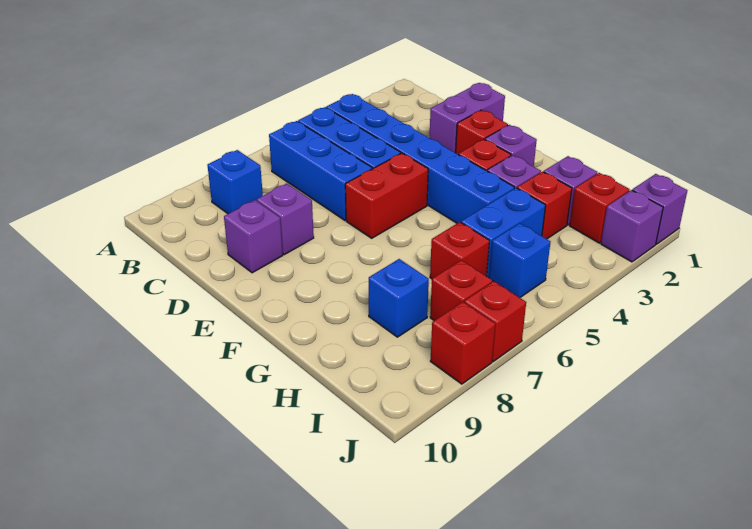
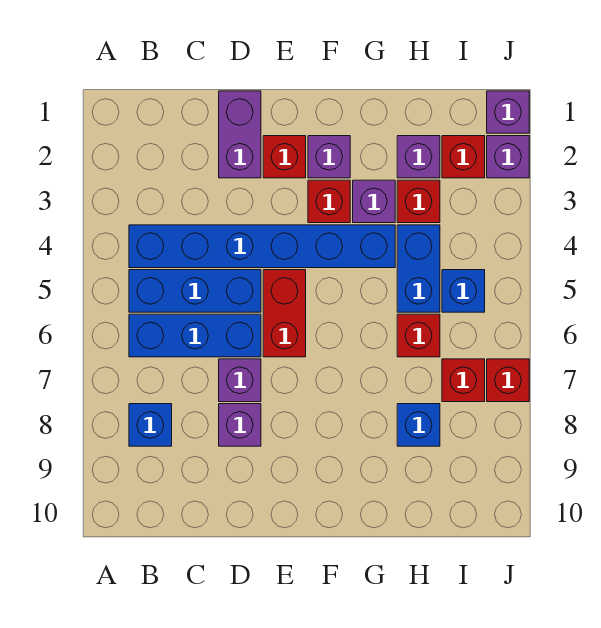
purple brick D9 level 1 -> purple brick D7 level 1
red brick J8 level 1 -> none

